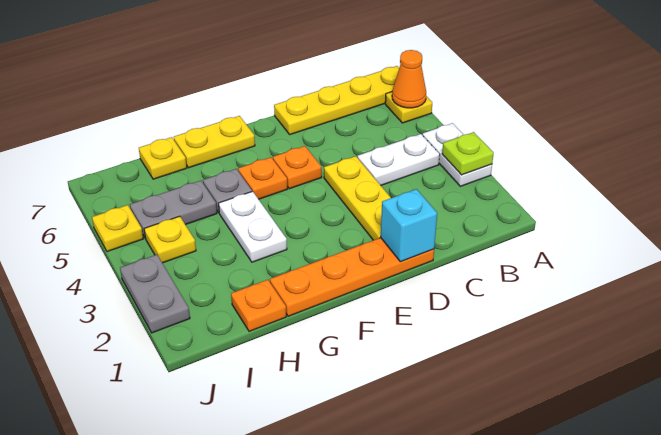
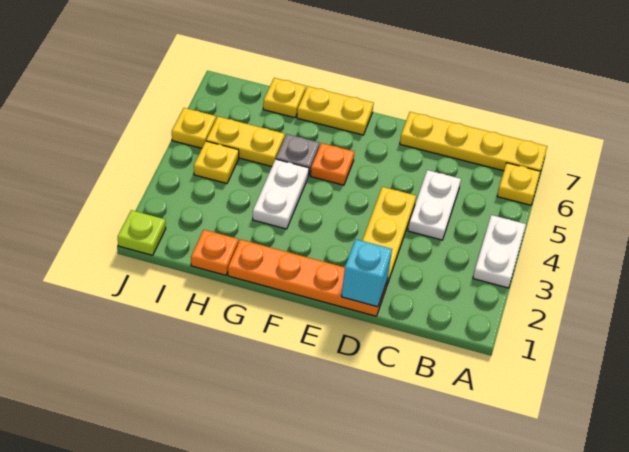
lime plate A3 level 2 -> lime plate J1 level 1
orange cone A6 level 2 -> none
white plate B4:C4 level 1 -> white plate C4:C5 level 1
orange plate E5 level 1 -> none
grey plate H5:I5 level 1 -> yellow plate H5:I5 level 1
grey plate J2:J3 level 1 -> none

